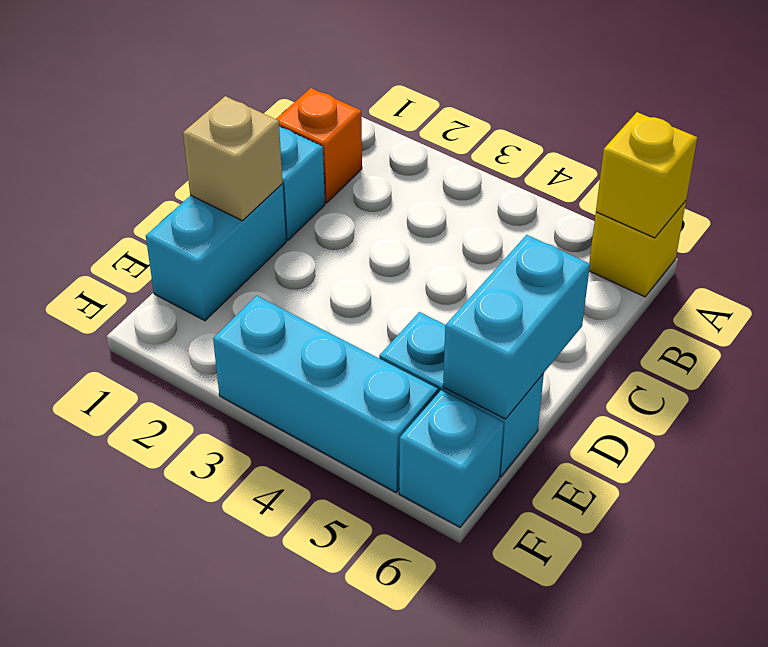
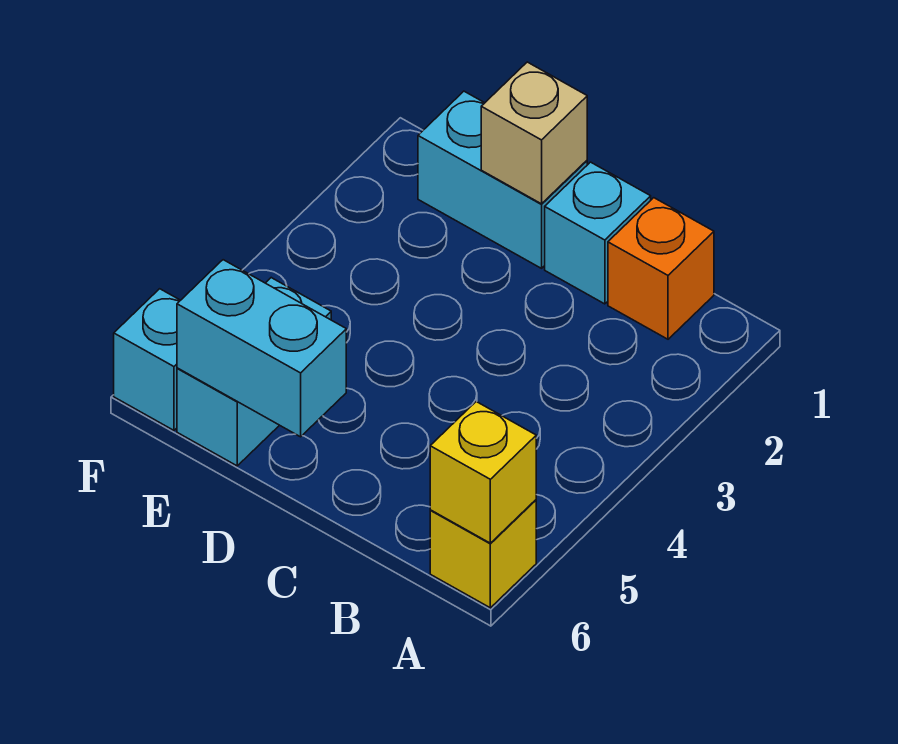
cyan brick F3:F5 level 1 -> none

